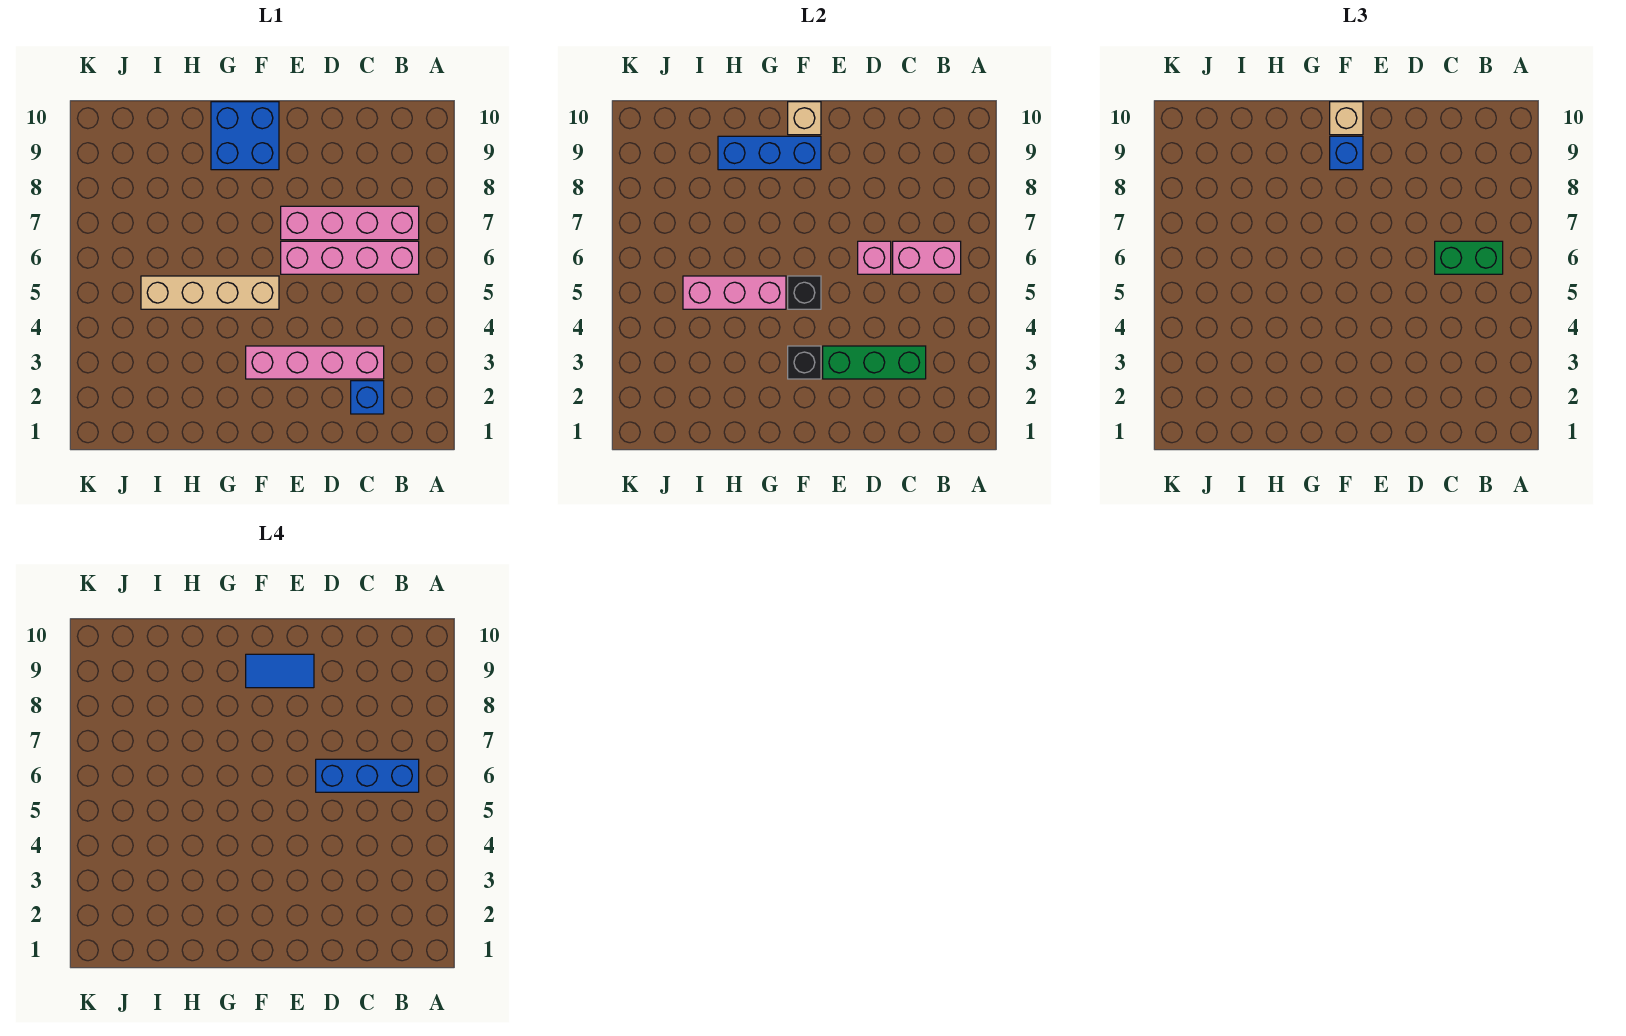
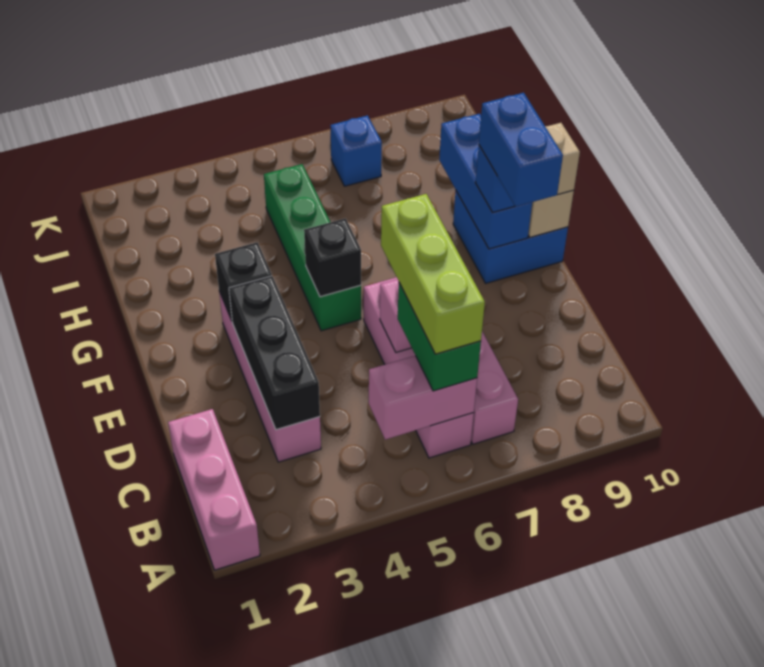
pink brick B6:C6 level 2 -> pink brick B5:B6 level 2
blue brick B6:D6 level 4 -> lime brick B6:D6 level 4
blue brick C2 level 1 -> blue brick J7 level 1
green brick C3:E3 level 2 -> black brick C3:E3 level 2
blue tile E9:F9 level 4 -> blue brick E9:F9 level 4
tan brick F5:I5 level 1 -> green brick F5:I5 level 1
pink brick G5:I5 level 2 -> pink brick A1:C1 level 1

